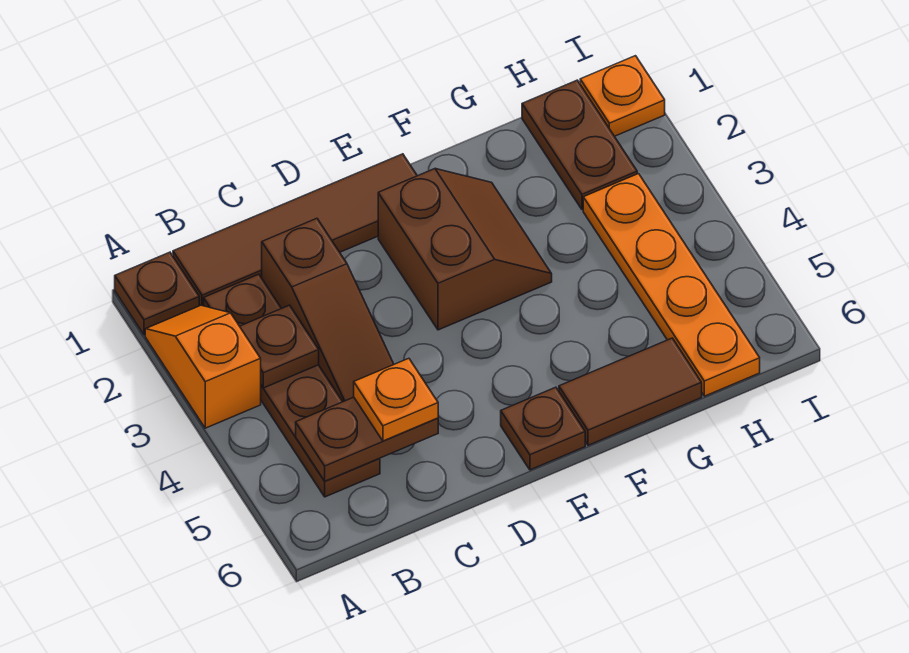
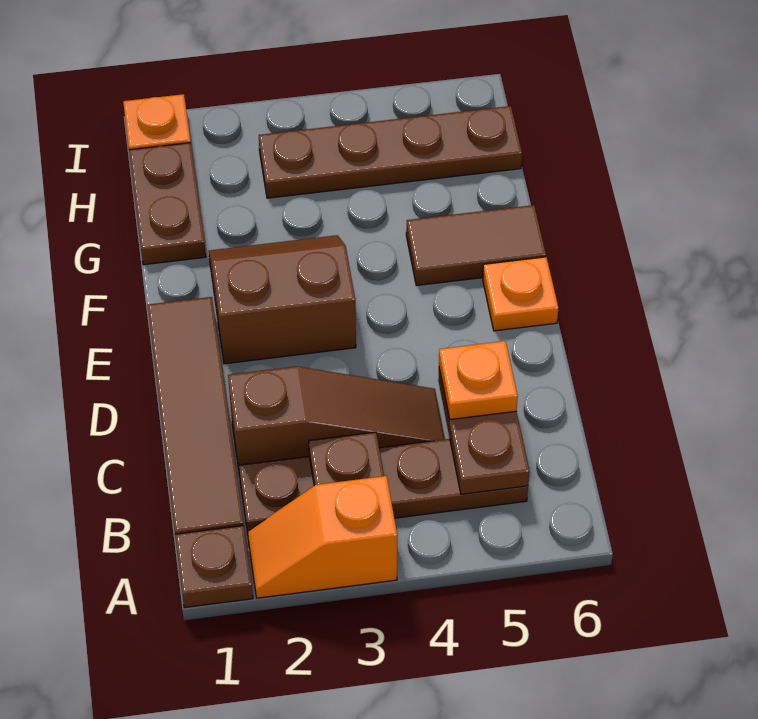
brown plate E6 level 1 -> orange plate E6 level 1
brown tile F6:G6 level 1 -> brown tile F5:F6 level 1
brown plate H1:H2 level 1 -> brown plate G1:H1 level 1
orange plate H3:H6 level 1 -> brown plate H3:H6 level 1

